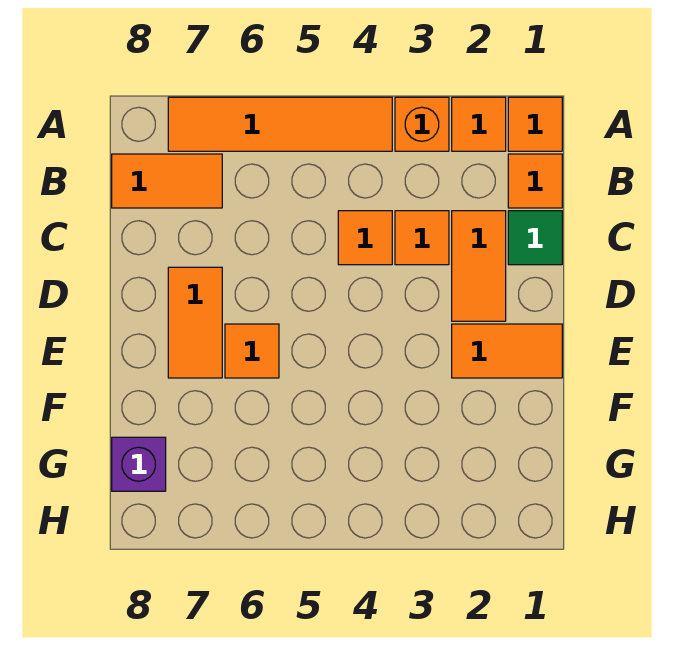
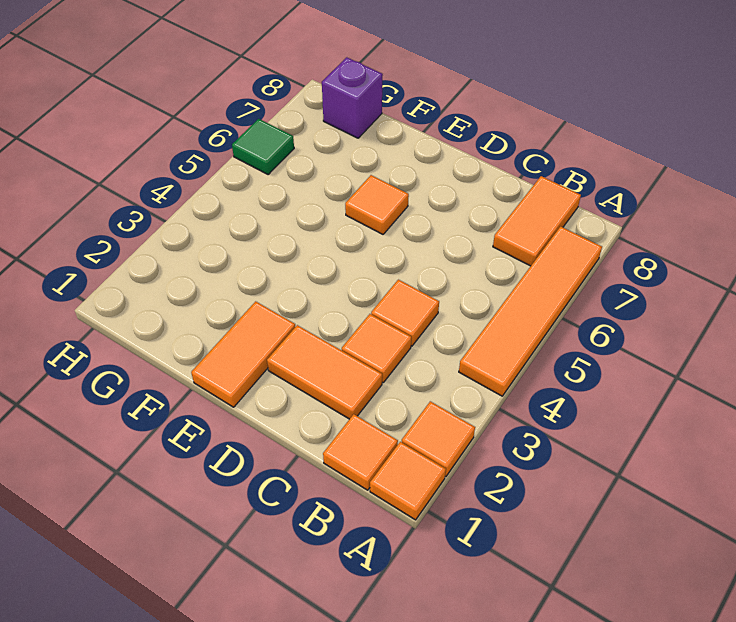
orange brick A3 level 1 -> none
green tile C1 level 1 -> green tile H6 level 1
orange tile D7:E7 level 1 -> none

